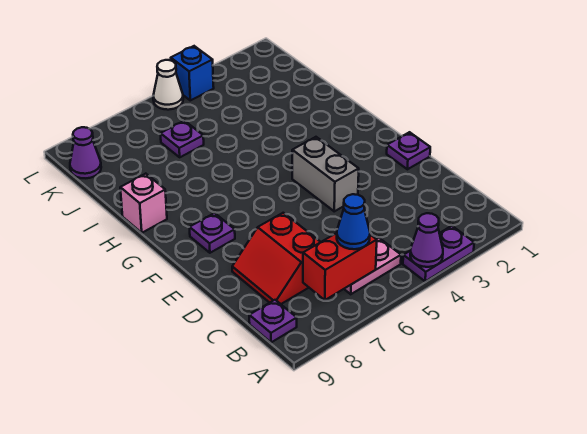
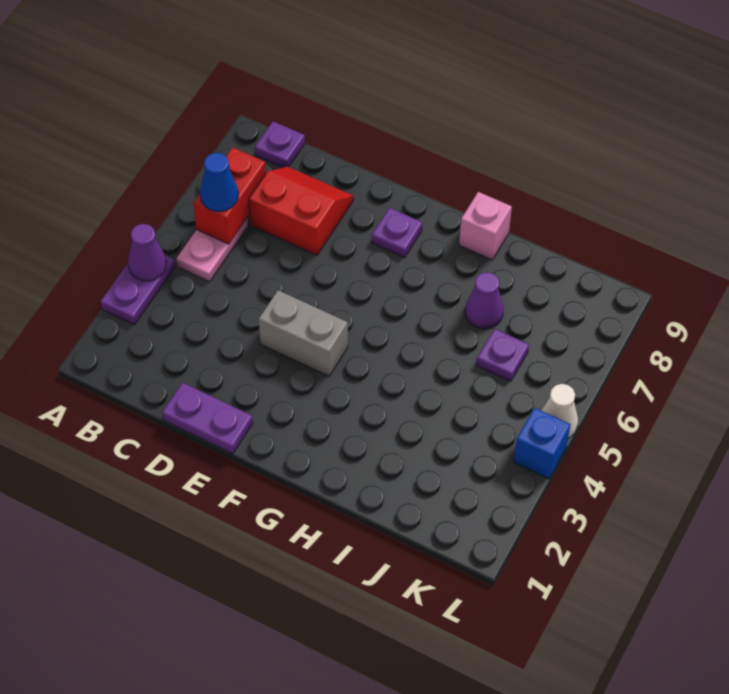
purple plate E1 level 1 -> purple plate D1:E1 level 1
purple cone K9 level 1 -> purple cone I7 level 1

